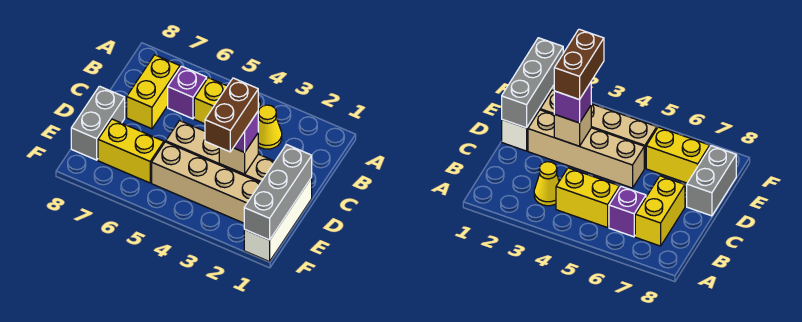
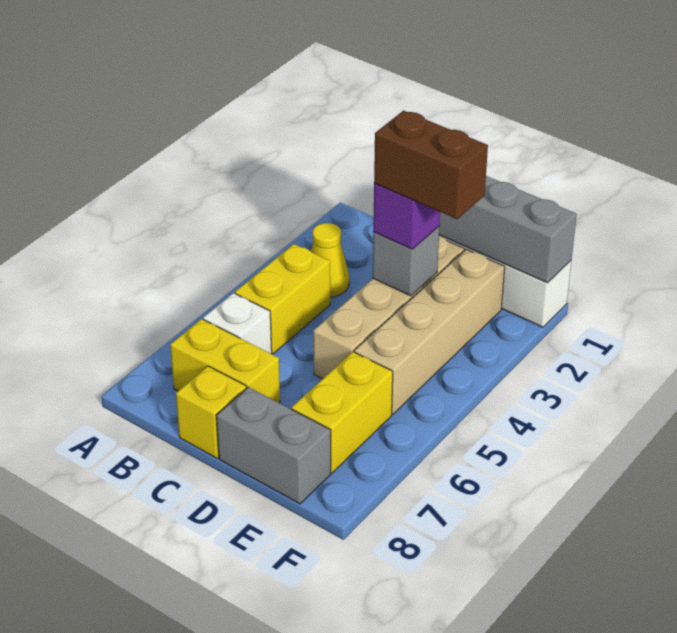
purple brick B6 level 1 -> white brick B6 level 1
none -> yellow brick C8 level 1
tan brick D3 level 2 -> grey brick D3 level 2

